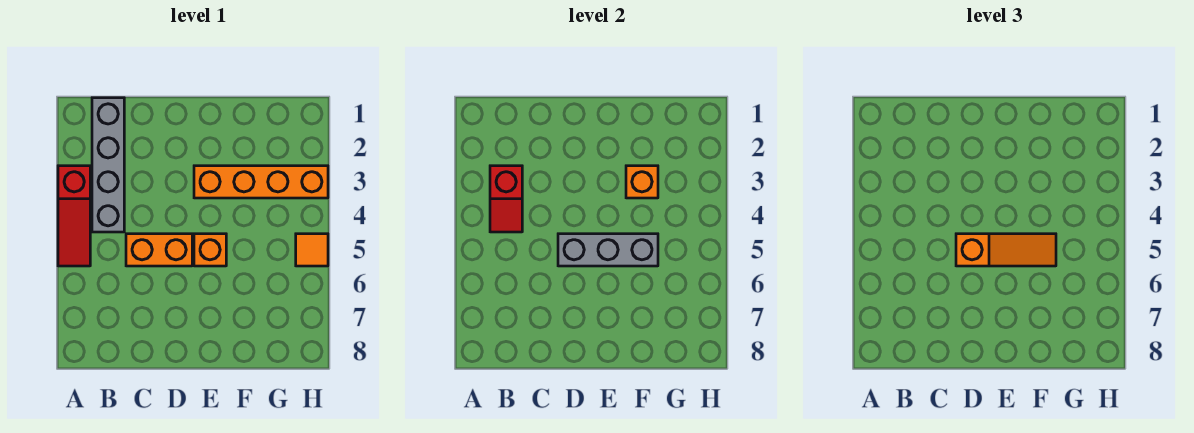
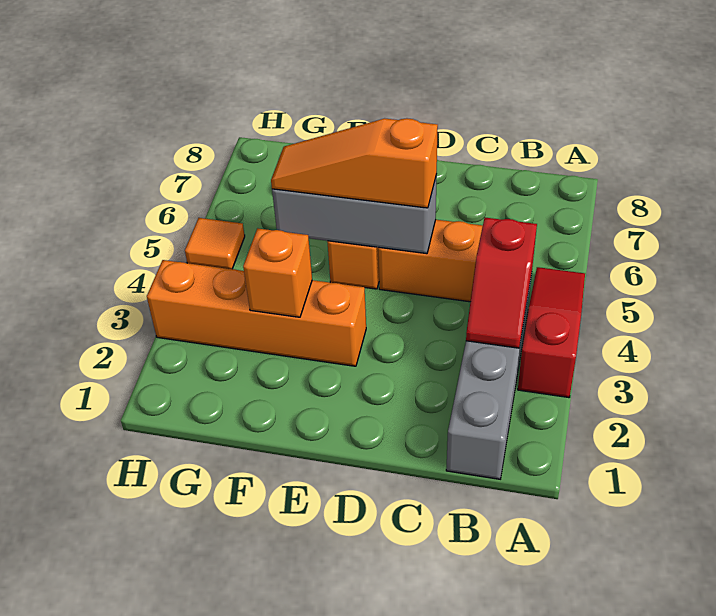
red slope B3:B4 level 2 top 3 -> red slope B3:B4 level 2 top 4

